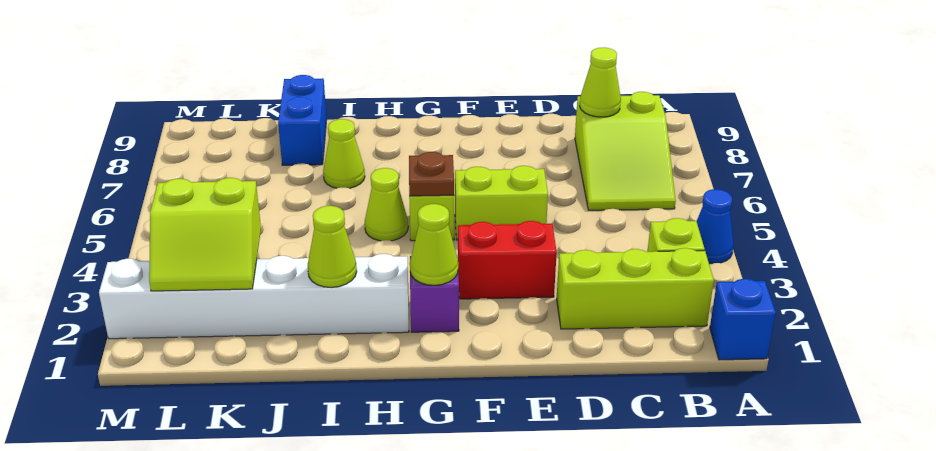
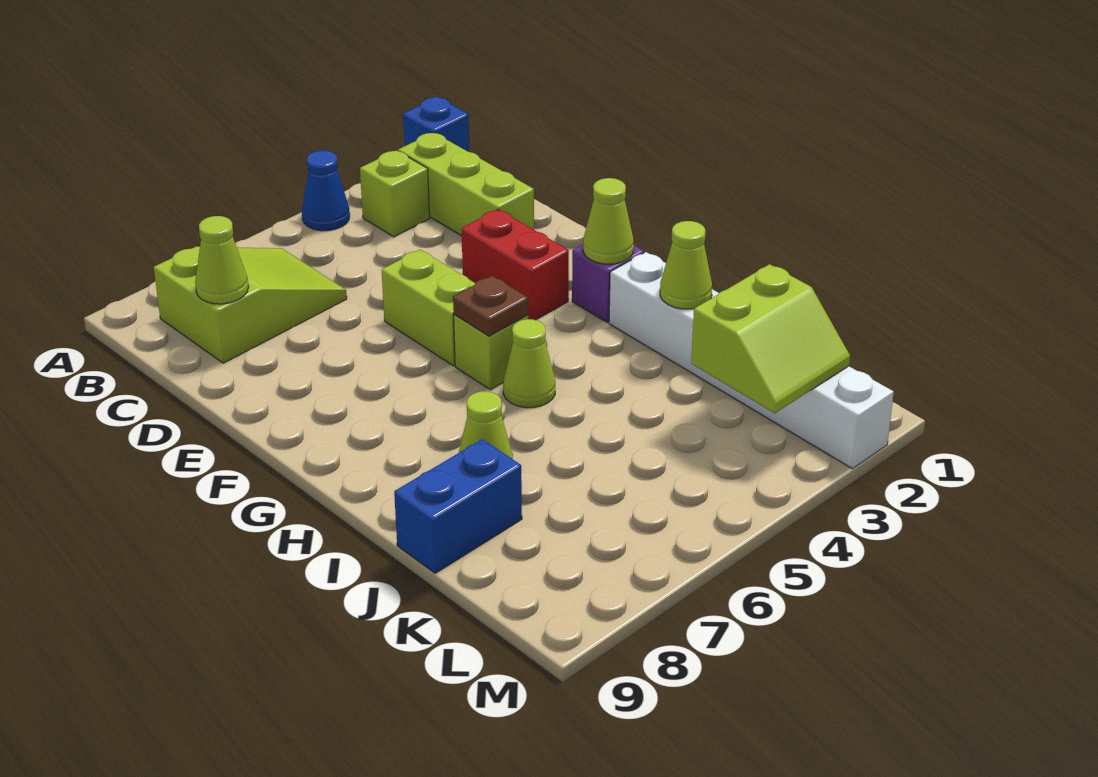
lime slope K2:L3 level 2 top 3 -> lime slope K2:L3 level 2 top K

